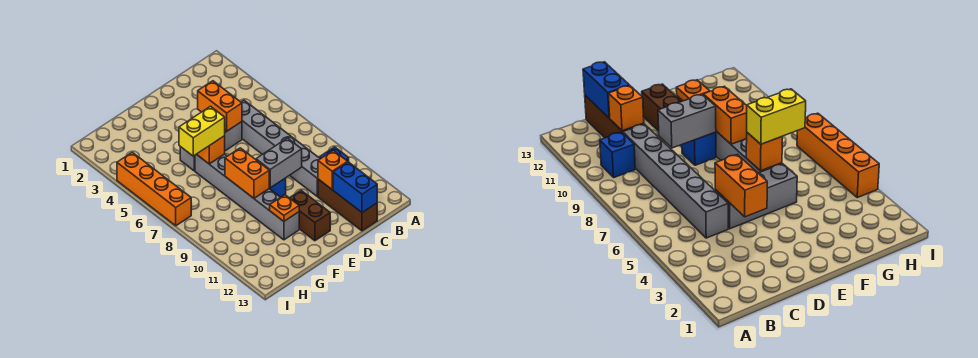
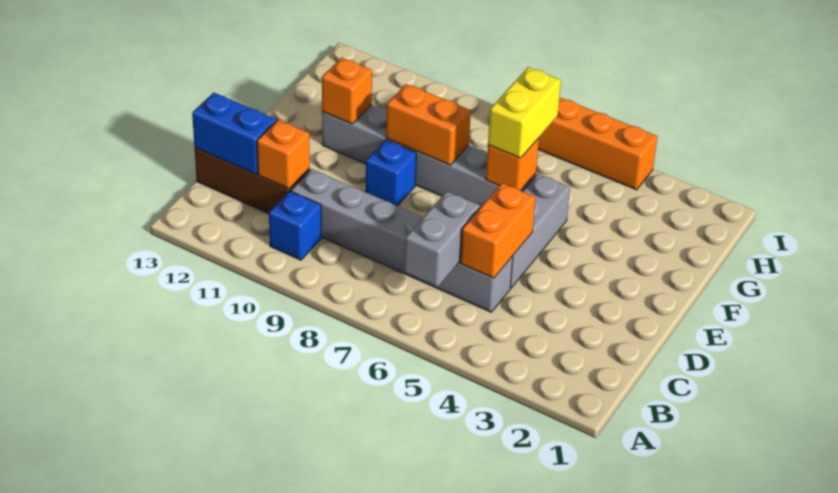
orange brick D4:D5 level 2 -> orange brick C5:D5 level 2
grey brick D9:E9 level 2 -> grey brick B6:C6 level 2
brown brick E11:E12 level 1 -> none
orange plate F11 level 2 -> orange brick F11 level 2

